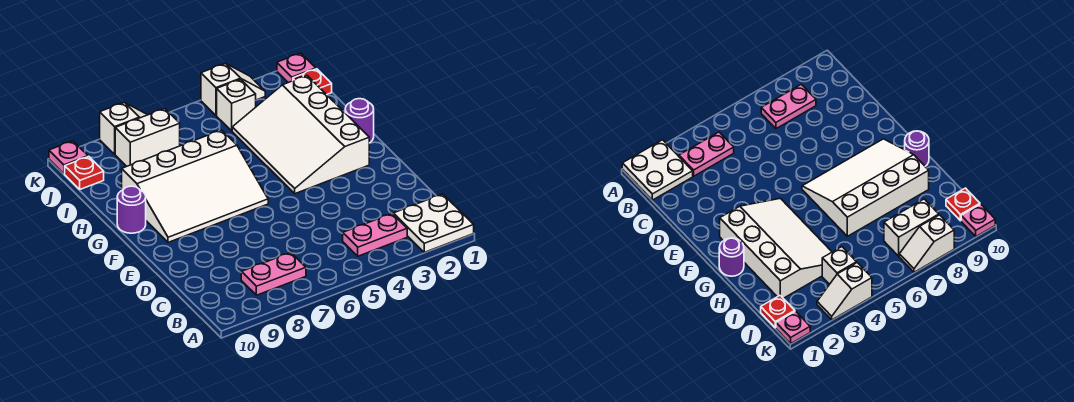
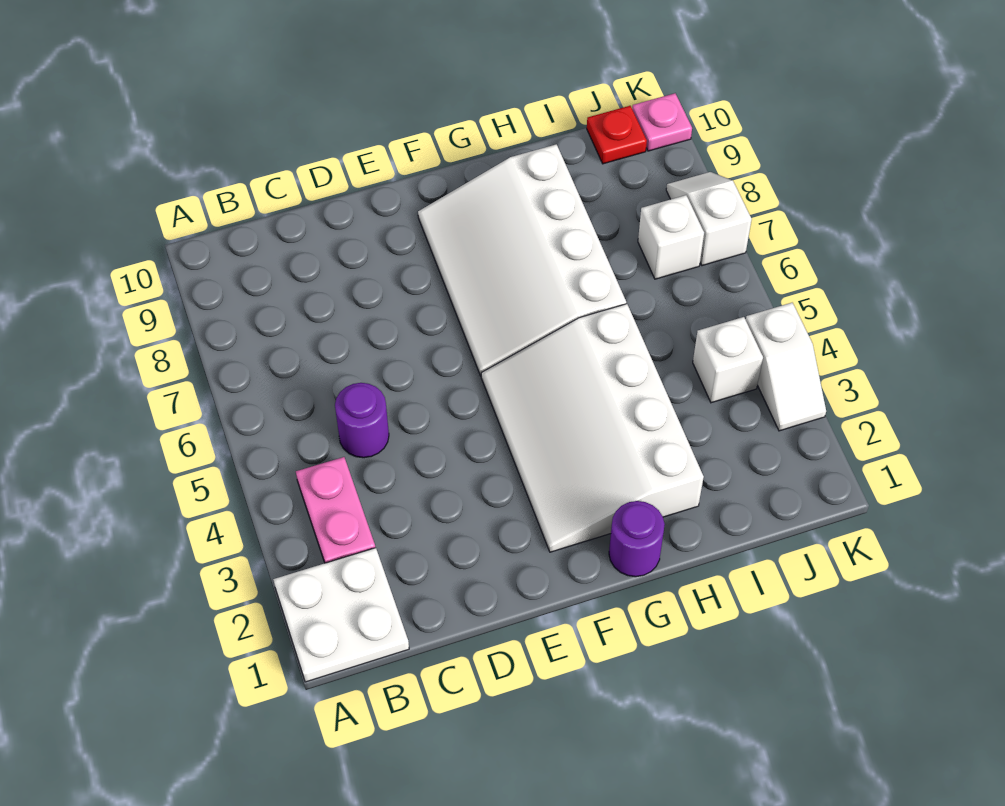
pink plate B7:B8 level 1 -> none
white slope F2:I4 level 1 top 2 -> white slope F2:H5 level 1 top H
purple round brick G10 level 1 -> purple round brick C5 level 1
red plate J1 level 1 -> none
white brick J7:J8 level 1 -> white brick J7 level 1
pink plate K1 level 1 -> none
white slope K7:K8 level 1 top 8 -> white slope K7:K8 level 1 top 7

